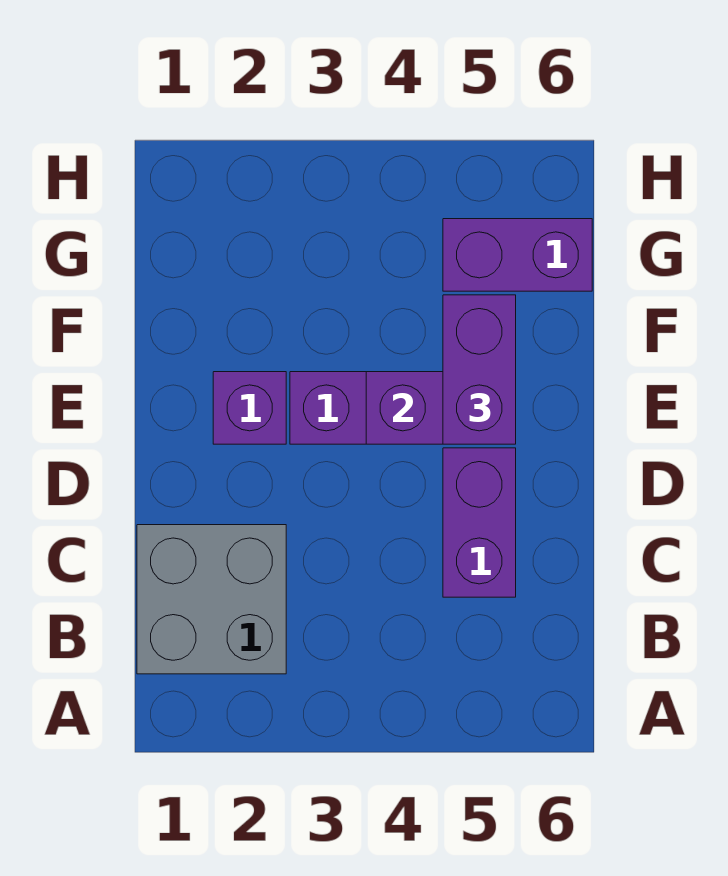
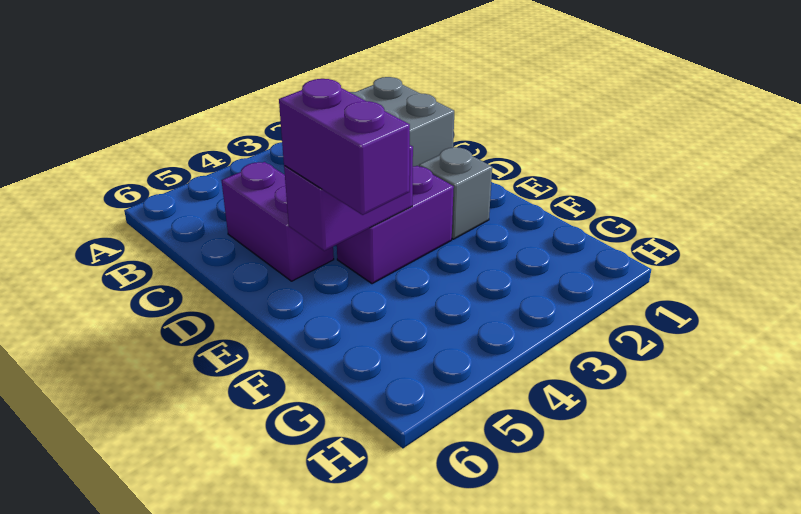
purple brick E2 level 1 -> grey brick E2 level 1
purple brick G5:G6 level 1 -> none

